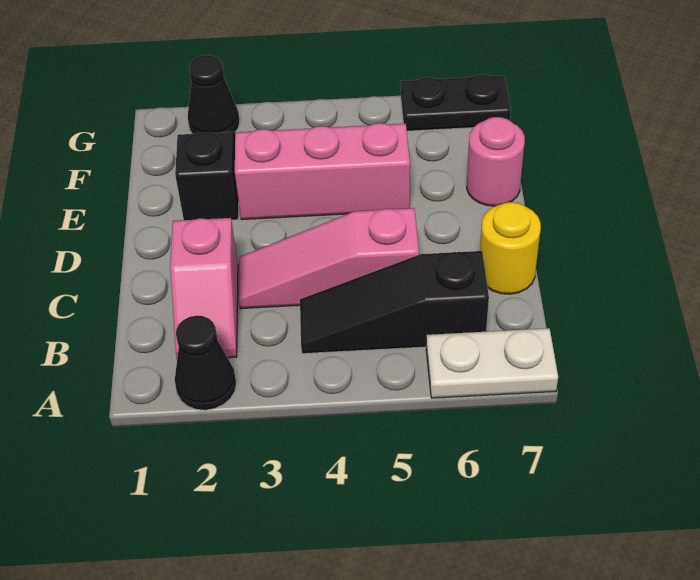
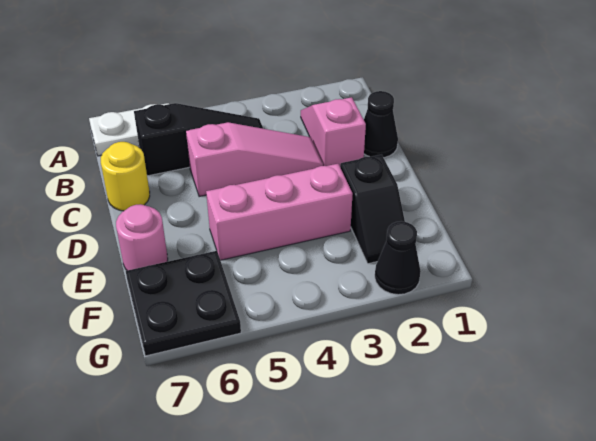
black cone A2 level 1 -> black cone C1 level 1
black plate G6:G7 level 1 -> black plate F6:G7 level 1

